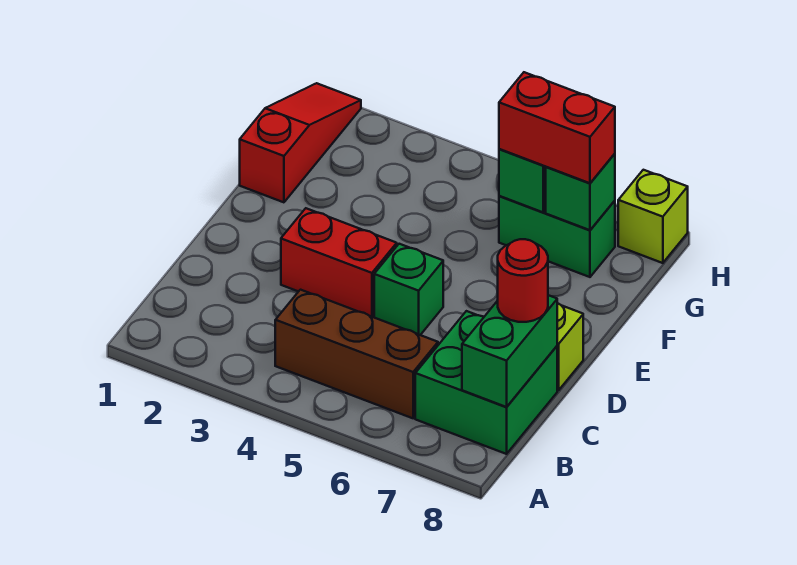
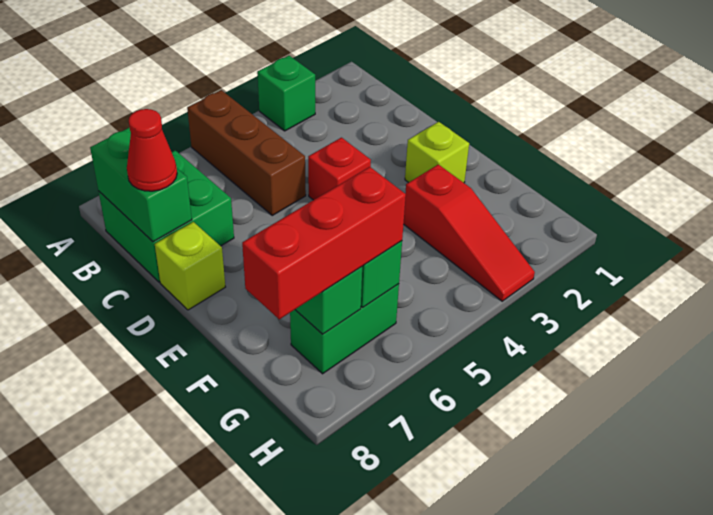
brown brick B4:B6 level 1 -> brown brick A5:C5 level 1
red round brick C8 level 3 -> red cone C8 level 3
red brick D3:D4 level 1 -> red brick D4 level 1
green brick D5 level 1 -> green brick A3 level 1
red slope F1:H1 level 1 top F -> red slope F3:H3 level 1 top F
red brick G6:G7 level 3 -> red brick G6:G8 level 3
lime brick H8 level 1 -> lime brick E2 level 1

